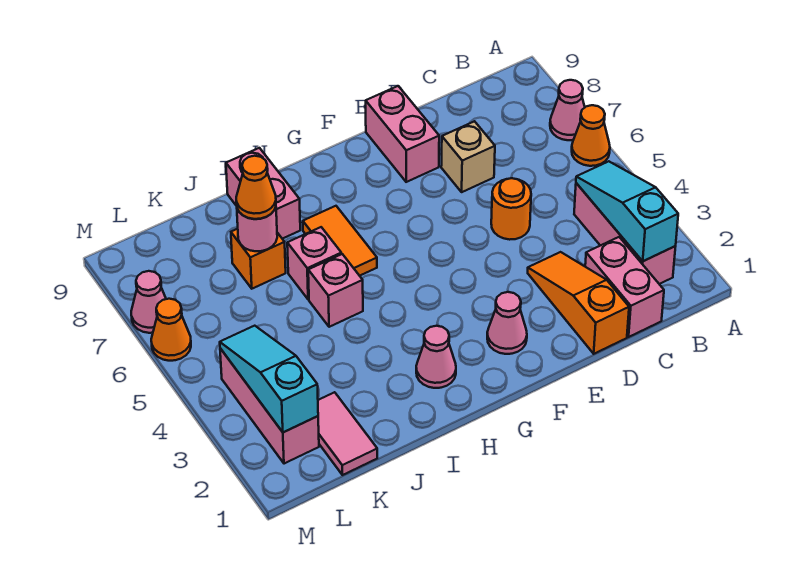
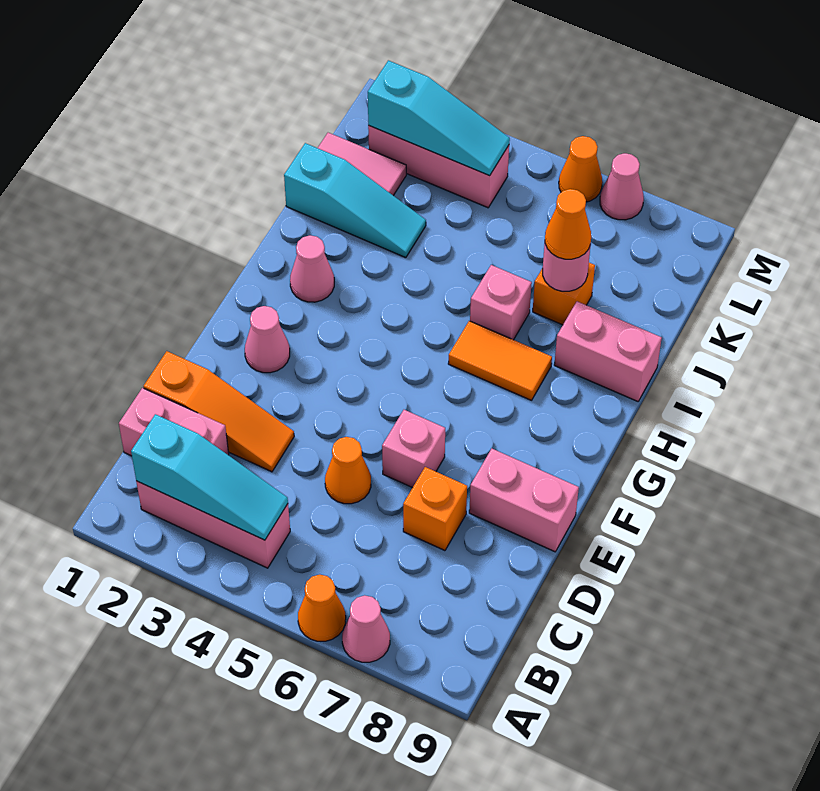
orange round brick D5 level 1 -> orange cone D5 level 1
tan brick D7 level 1 -> orange brick D7 level 1
pink brick I5 level 1 -> pink brick E6 level 1
none -> cyan slope J1:J3 level 1 top 1

